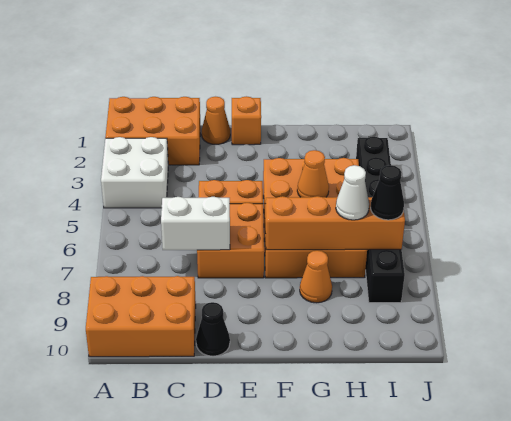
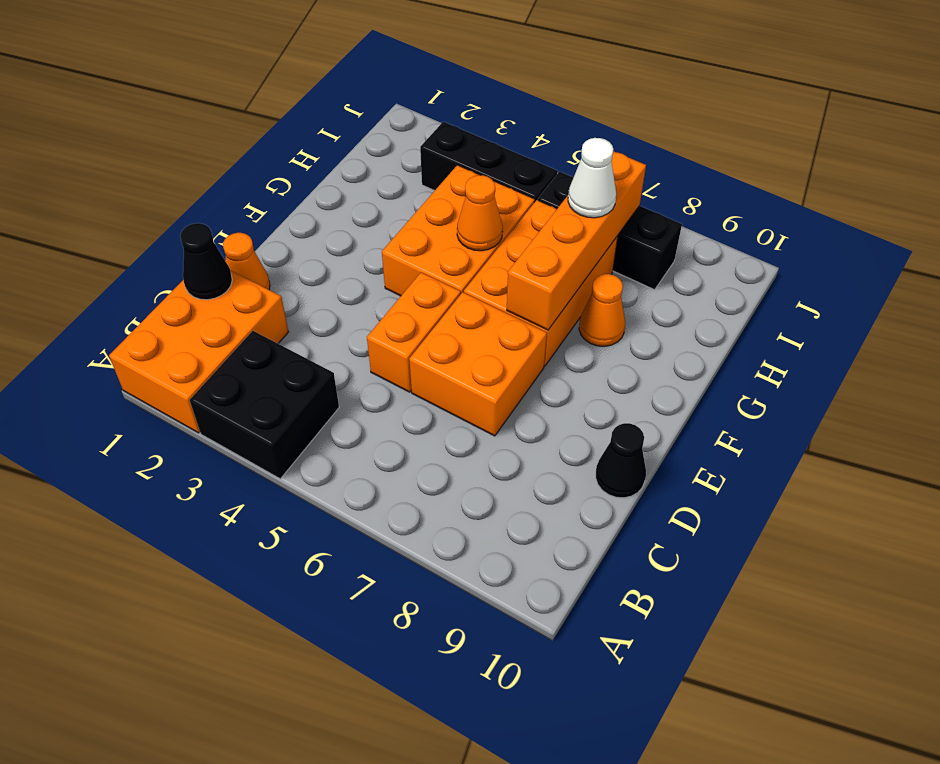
white brick A3:B4 level 1 -> black brick A3:B4 level 1
orange brick A9:C10 level 1 -> none
white brick C7:D7 level 2 -> none
orange brick E1 level 1 -> none
black cone I7 level 3 -> black cone C1 level 2

